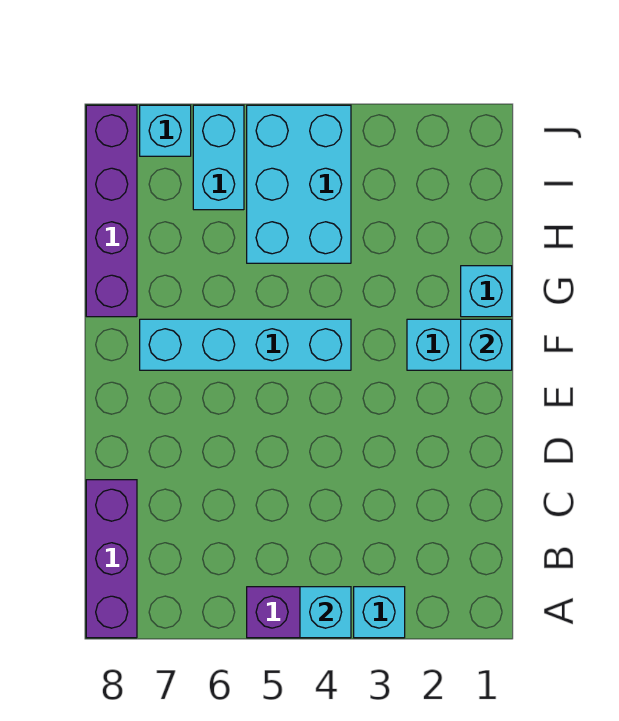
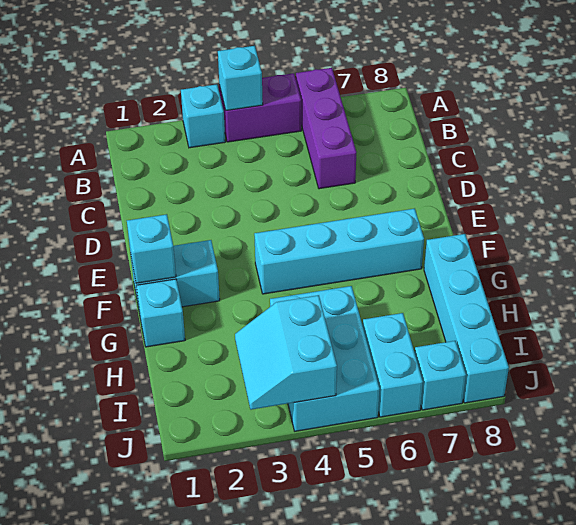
purple brick A8:C8 level 1 -> purple brick A6:C6 level 1
purple brick G8:J8 level 1 -> cyan brick G8:J8 level 1
none -> cyan slope I3:J4 level 2 top 4

